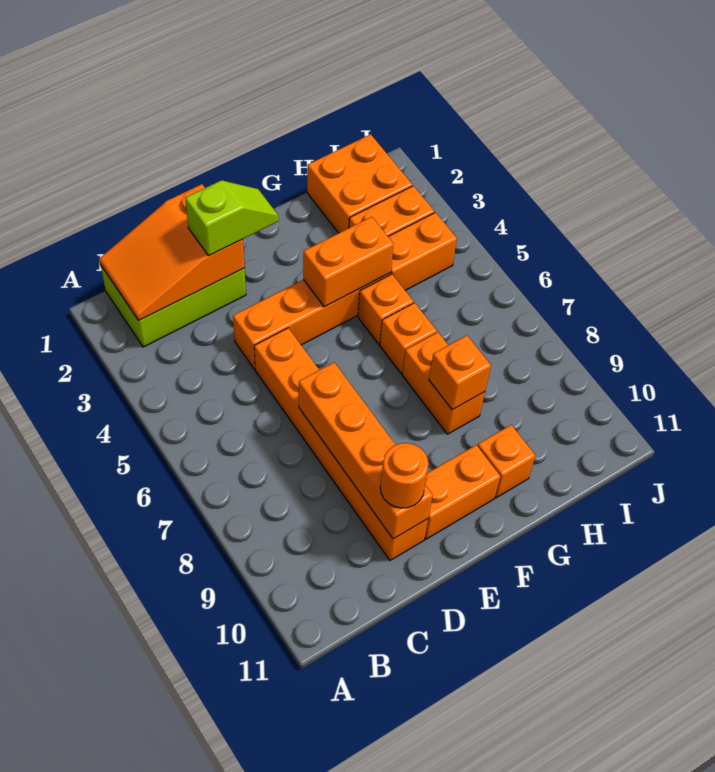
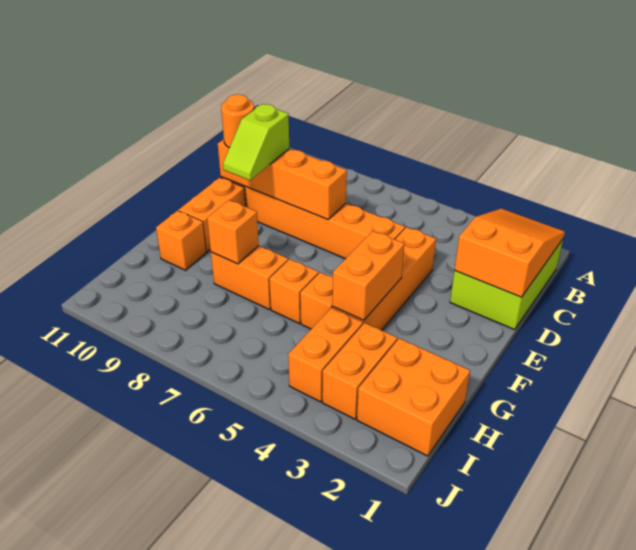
lime slope D2:E2 level 3 top D -> lime slope D9:E9 level 3 top D

